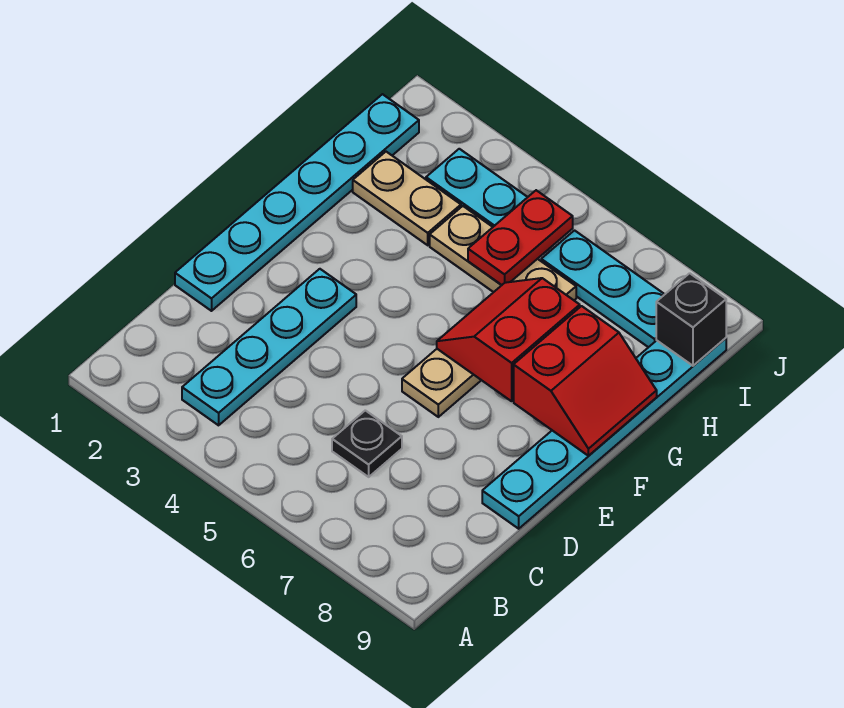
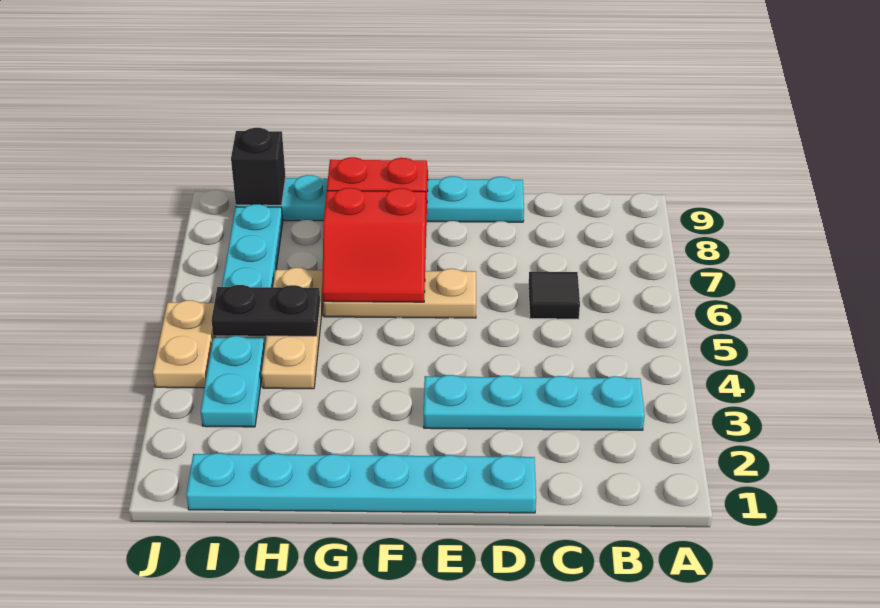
black plate C6 level 1 -> black tile C6 level 1
tan plate H2:H3 level 1 -> tan plate J4:J5 level 1
red plate H5:I5 level 2 -> black plate H5:I5 level 2

